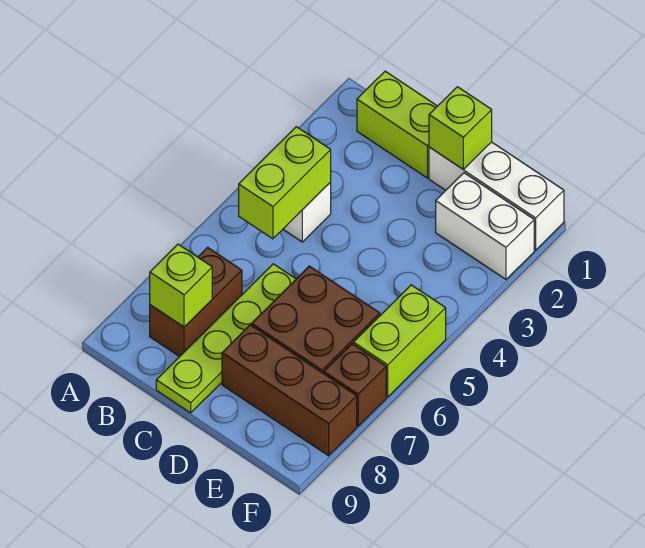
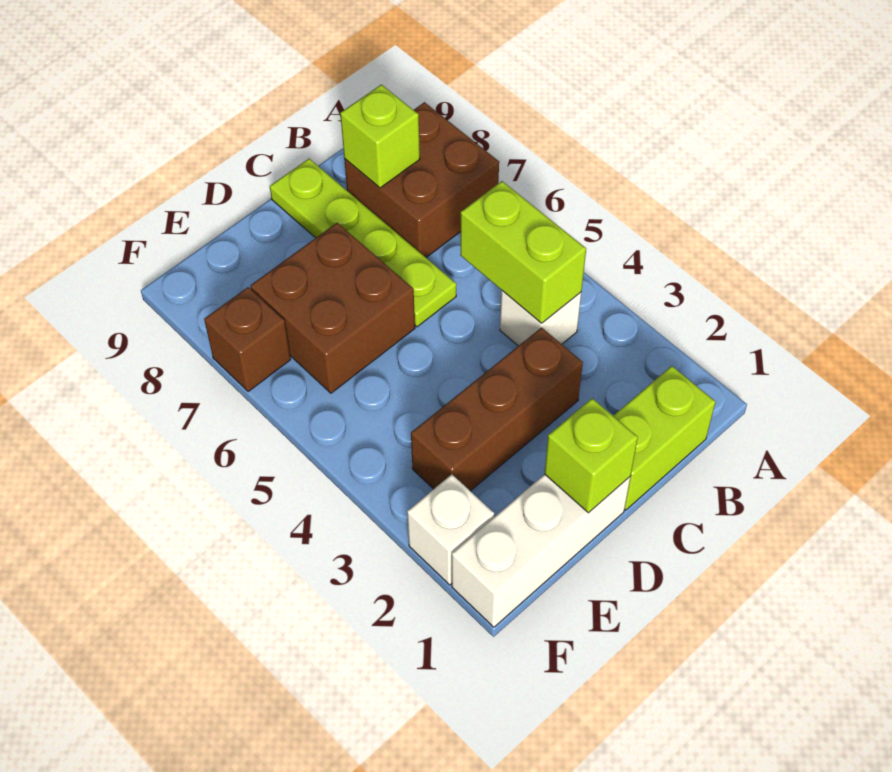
brown brick B7:B8 level 1 -> brown brick A7:B8 level 1
brown brick D8:F8 level 1 -> brown brick C3:E3 level 1
white brick E2:F2 level 1 -> white brick F2 level 1
lime brick F5:F6 level 1 -> none

